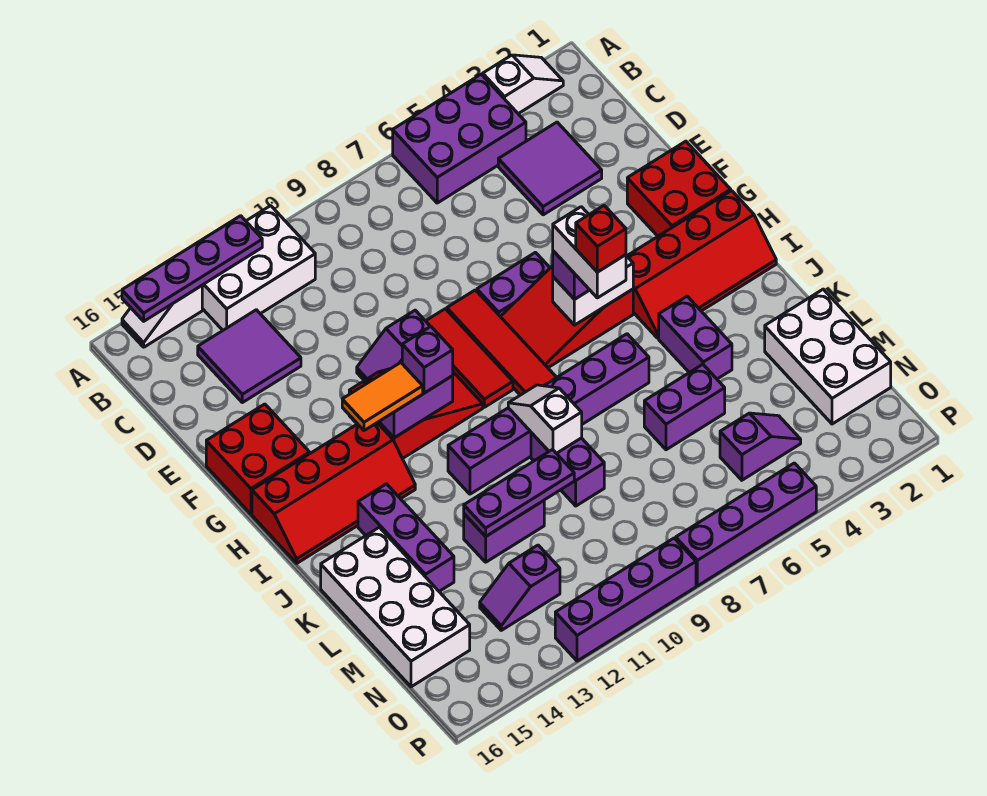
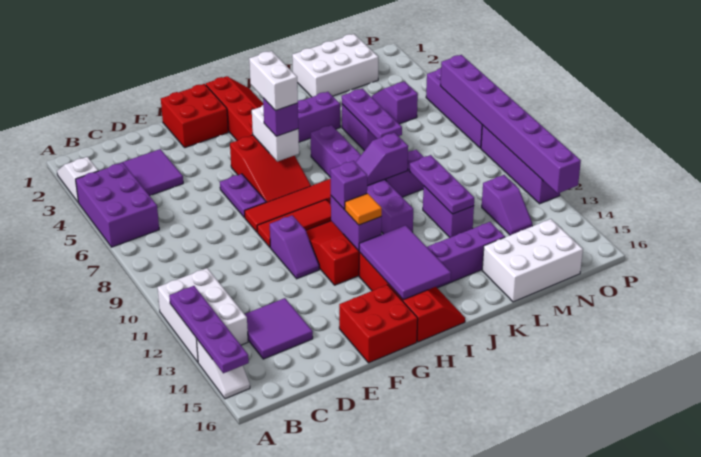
white brick H6:I6 level 4 -> white brick H5:H6 level 4
orange tile H12:H13 level 3 -> orange tile H12 level 3
none -> purple tile H13:I15 level 2
red brick I6 level 5 -> none
white slope J9:K9 level 2 top K -> purple slope J9:K9 level 2 top K
white brick K15:N16 level 1 -> white brick L15:N16 level 1
none -> purple plate L5:L7 level 2
none -> purple brick P6:P13 level 2

